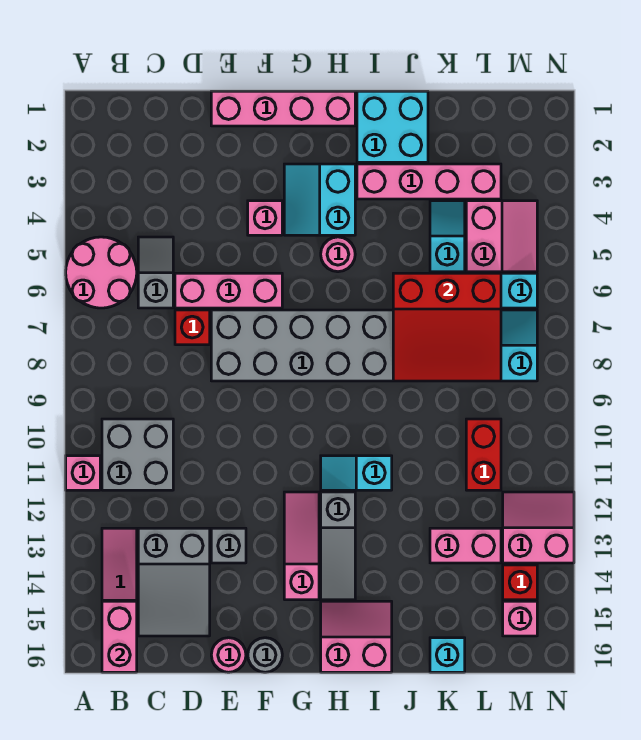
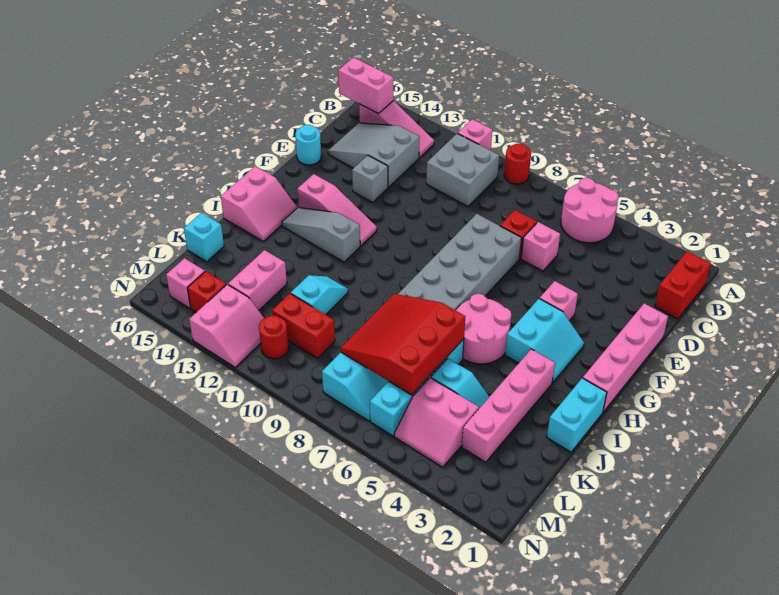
none -> red round brick A9 level 1
none -> red brick B1:C1 level 1
grey slope C5:C6 level 1 top 6 -> none
pink brick D6:F6 level 1 -> pink brick D6 level 1
pink round brick E16 level 1 -> cyan round brick E16 level 1
grey round brick F16 level 1 -> none
cyan slope G3:H4 level 1 top H -> cyan slope G3:H4 level 1 top 4
pink round brick H5 level 1 -> pink round brick H5:I6 level 1
cyan slope H11:I11 level 1 top I -> cyan slope J11:K11 level 1 top K
cyan brick I1:J2 level 1 -> cyan brick I1:J1 level 1
none -> red round brick M11 level 1

